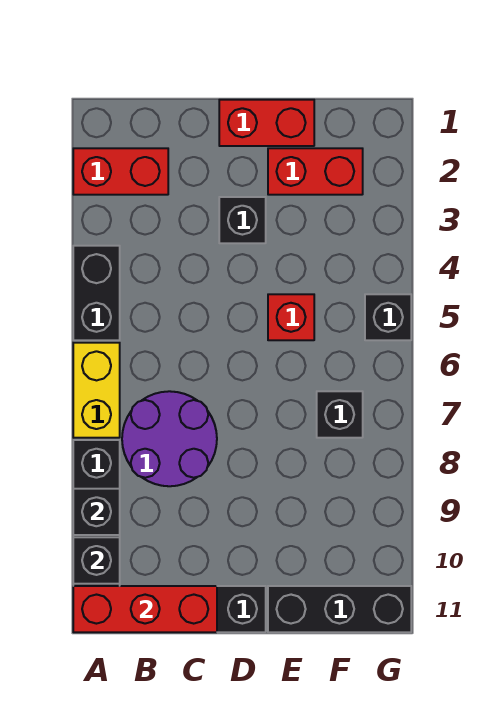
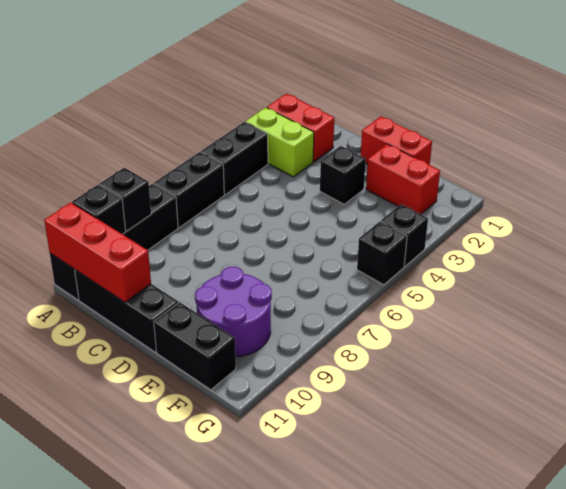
none -> lime brick A3:B3 level 1
yellow brick A6:A7 level 1 -> black brick A6:A7 level 1
purple round brick B7:C8 level 1 -> purple round brick E9:F10 level 1
red brick E5 level 1 -> none
black brick E11:G11 level 1 -> black brick E11:F11 level 1
black brick F7 level 1 -> black brick G4 level 1

